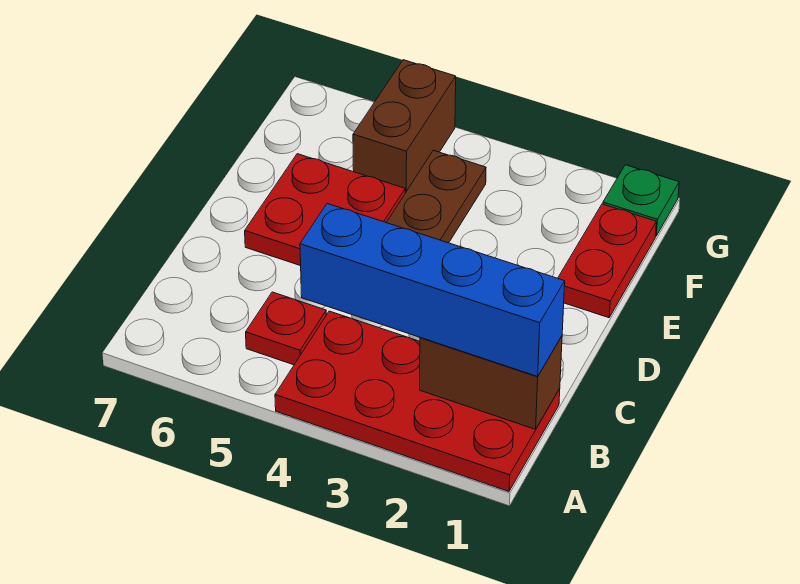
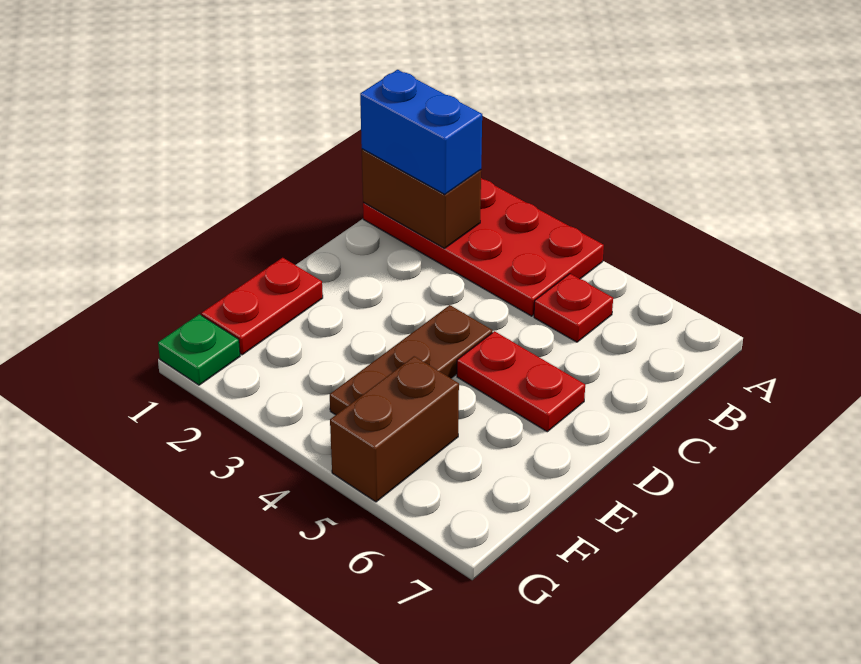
blue brick B1:B4 level 3 -> blue brick B1:B2 level 3
red plate D5:E6 level 1 -> red plate D5:D6 level 1

